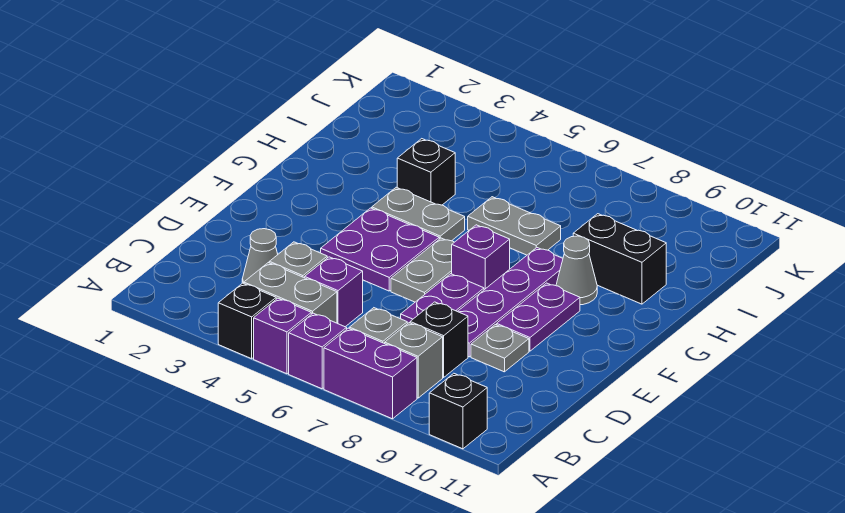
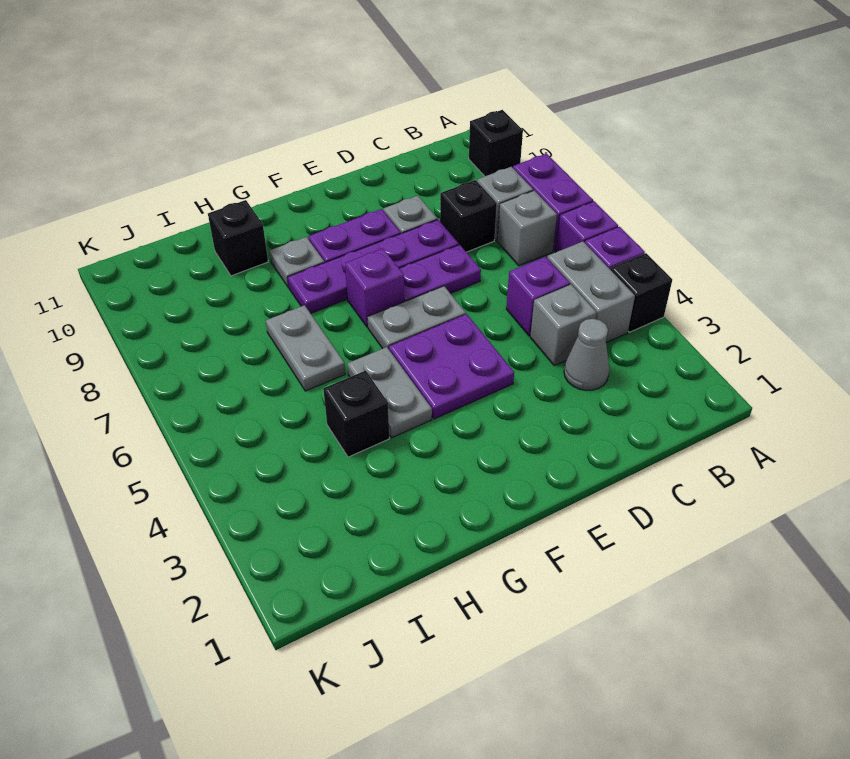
grey cone G9 level 1 -> grey plate G9 level 1
black brick H9:H10 level 1 -> black brick H10 level 1

